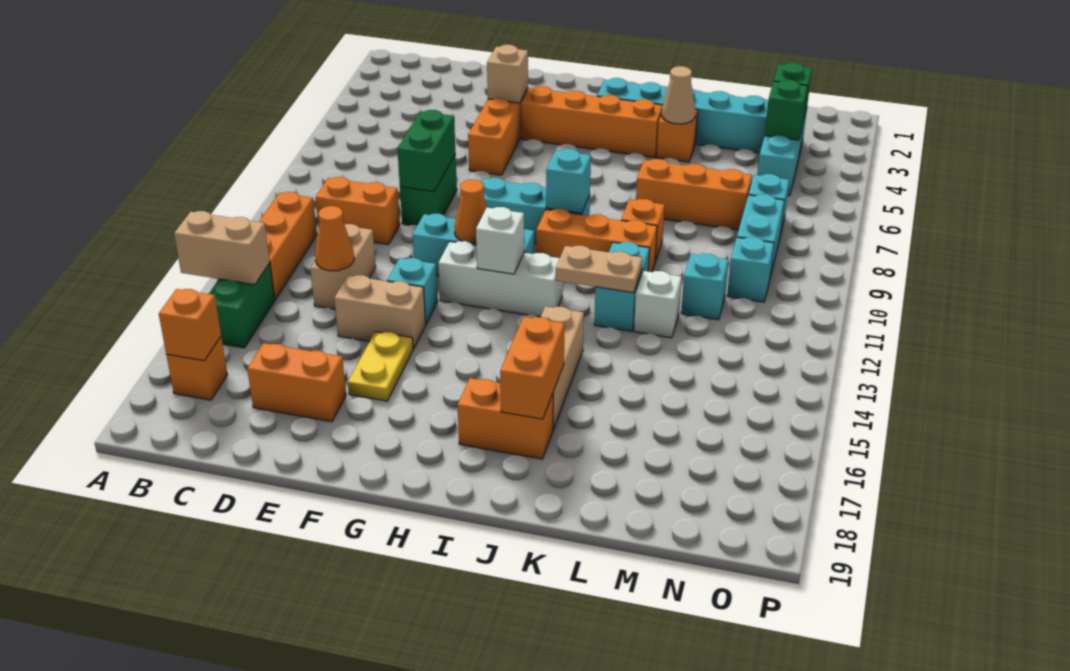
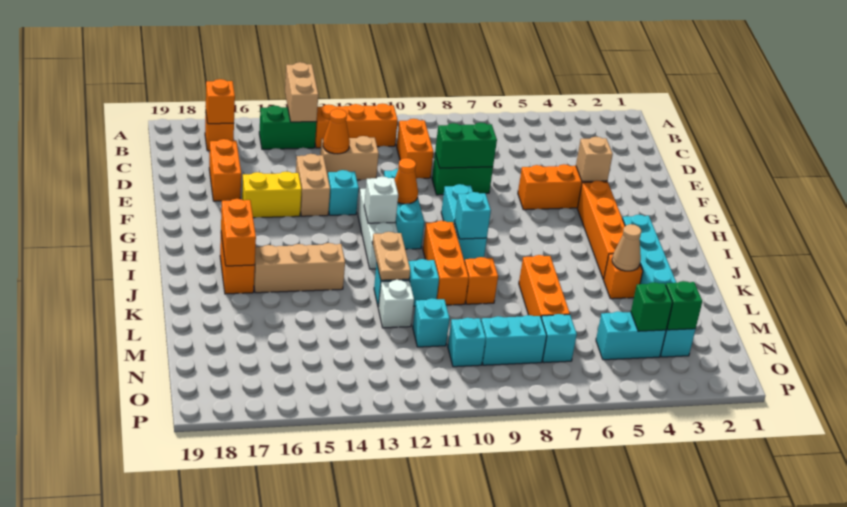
yellow plate F15:F16 level 1 -> yellow brick F15:F16 level 1
orange brick J16:J17 level 2 -> orange brick I17:J17 level 2

